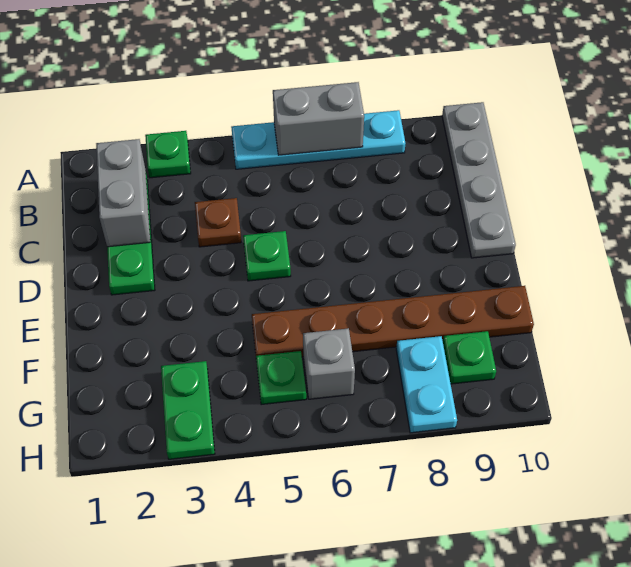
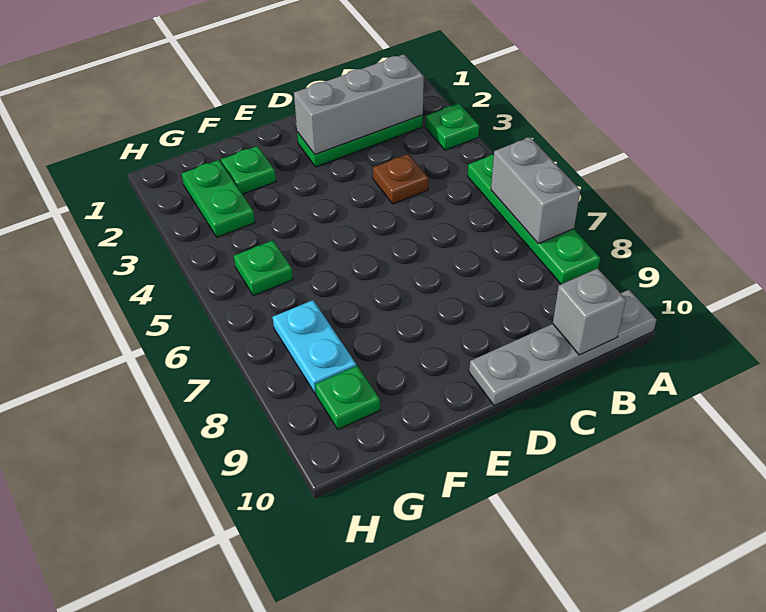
cyan plate A5:A8 level 1 -> green plate A5:A8 level 1
grey brick B2:C2 level 2 -> grey brick B2:D2 level 2
green plate D5 level 1 -> green plate F2 level 1
brown plate F5:F10 level 1 -> none
green plate G3:H3 level 1 -> green plate G2:G3 level 1
grey brick G6 level 1 -> grey brick B10 level 2
cyan plate G8:H8 level 1 -> cyan plate G7:G8 level 1

